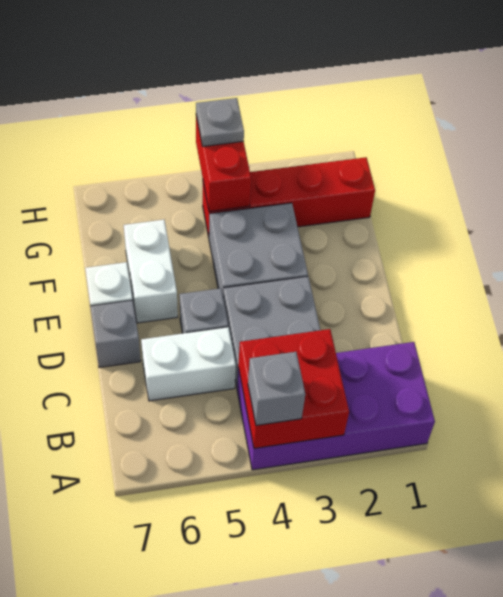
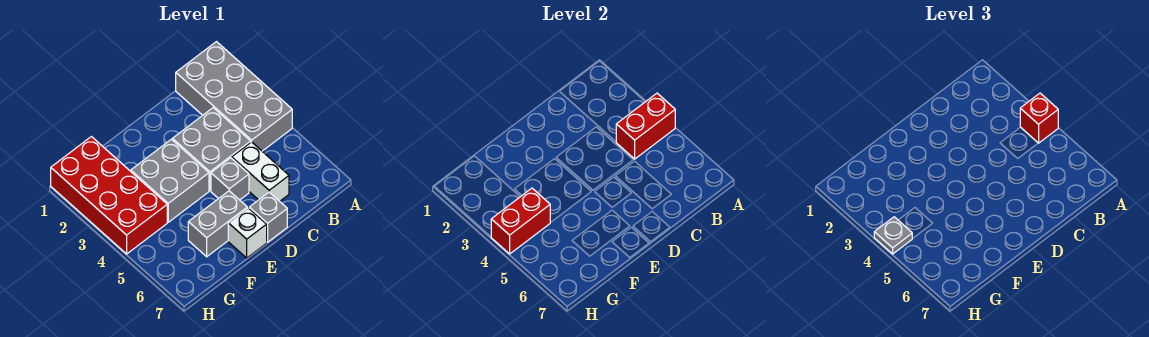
purple brick A1:B4 level 1 -> grey brick A1:B4 level 1
red brick A3:B4 level 2 -> red brick A4:B4 level 2
grey brick A4 level 3 -> red brick A4 level 3
white brick E6:F6 level 1 -> grey brick E6:F6 level 1
red brick G1:G4 level 1 -> red brick G1:H4 level 1

